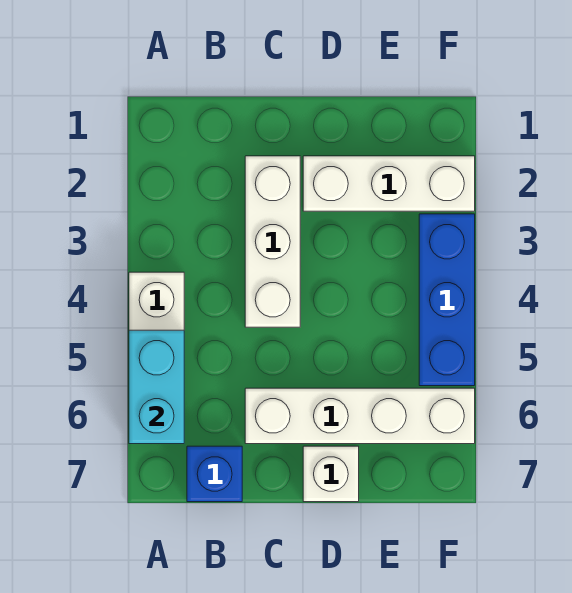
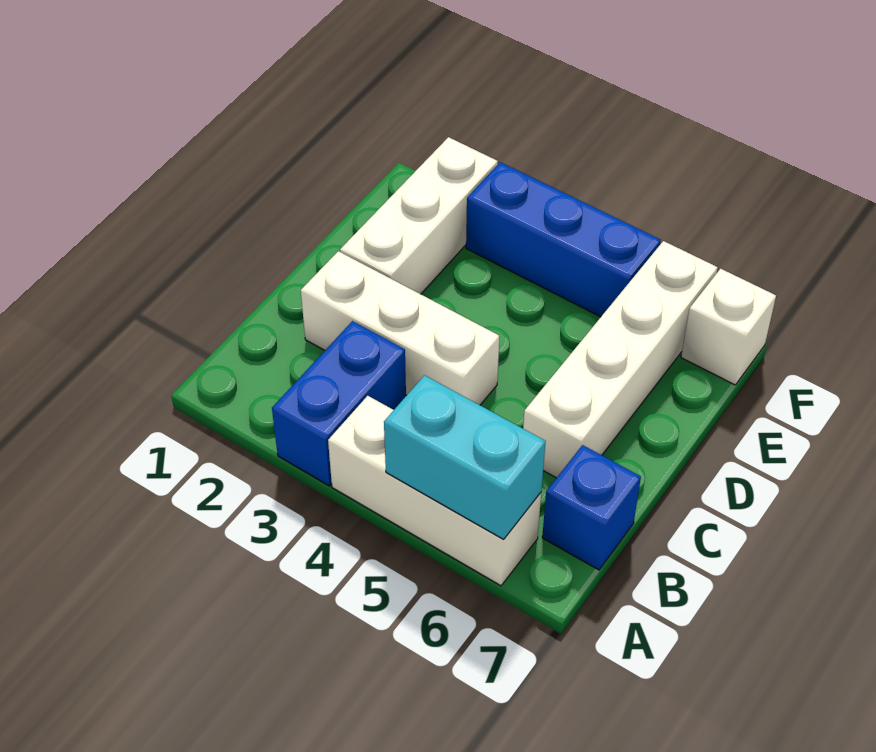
none -> blue brick A3:B3 level 1
white brick D7 level 1 -> white brick F7 level 1

